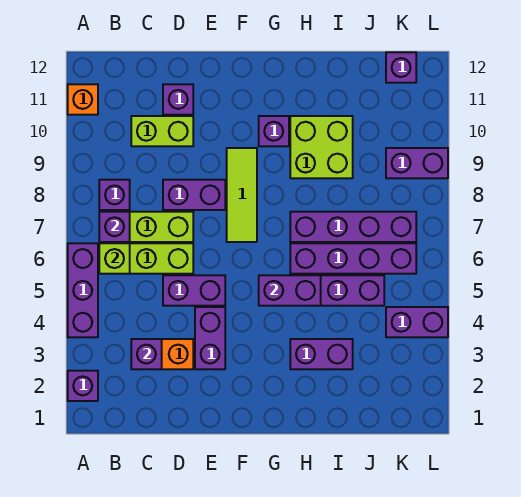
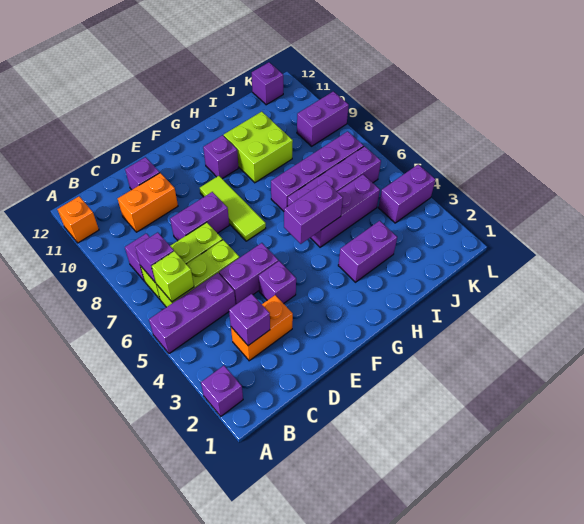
purple brick A4:A6 level 1 -> purple brick A5:C5 level 1
lime brick C10:D10 level 1 -> orange brick C10:D10 level 1
purple brick E3:E4 level 1 -> purple brick E4 level 1

